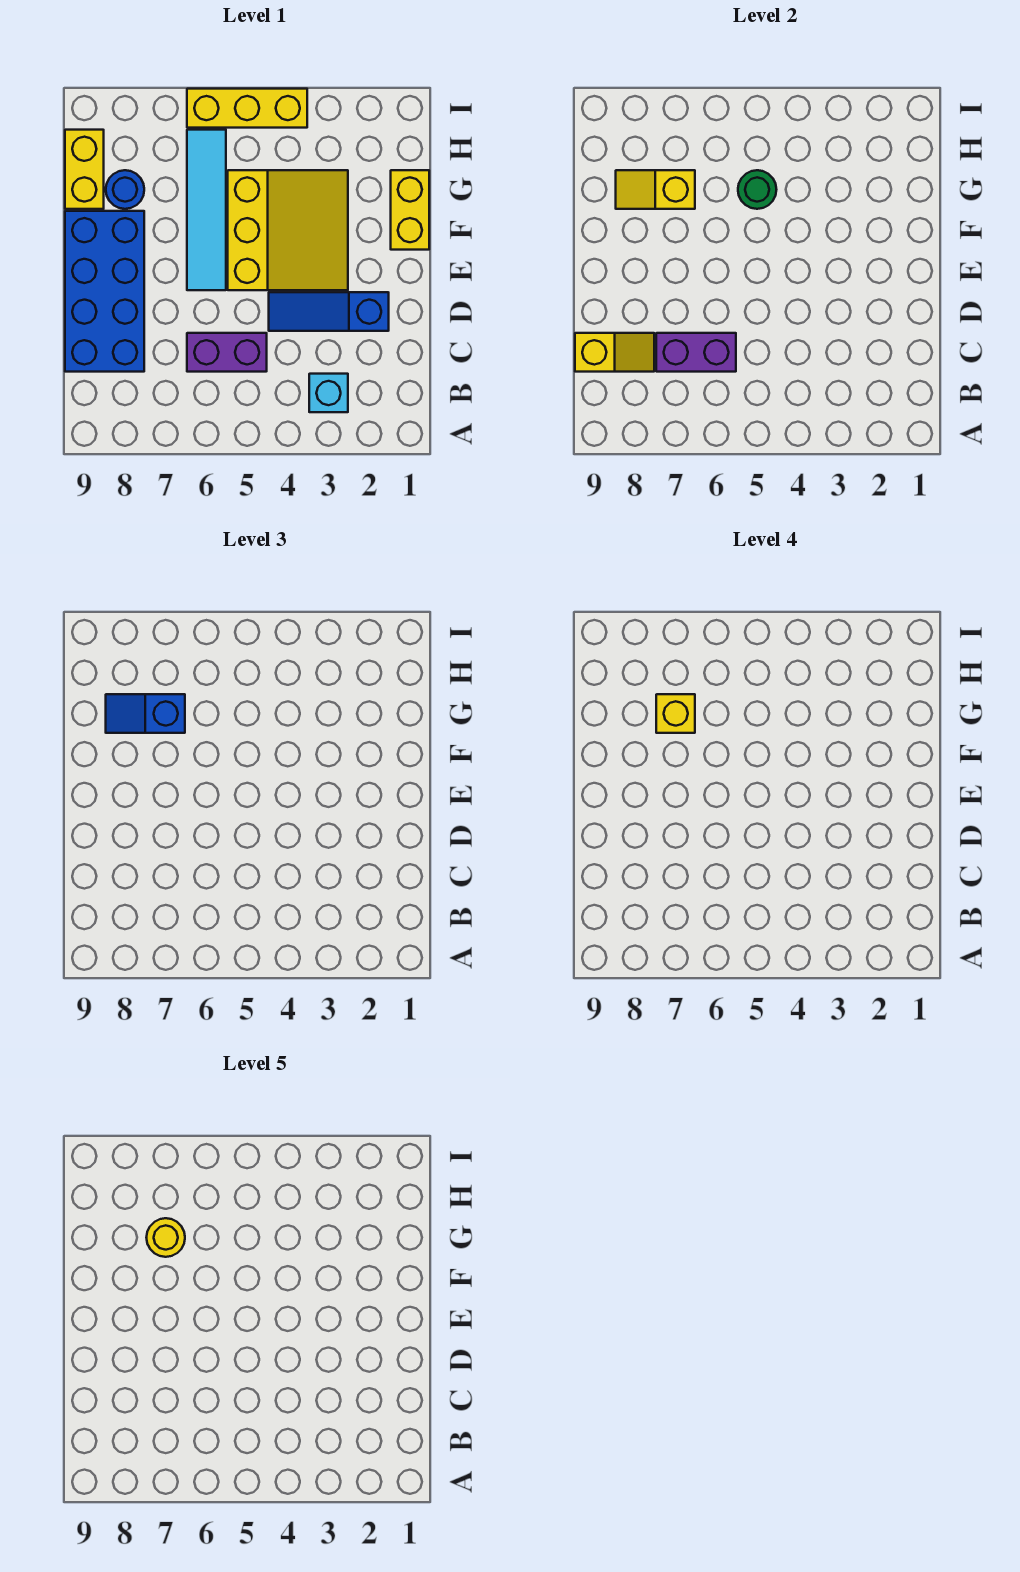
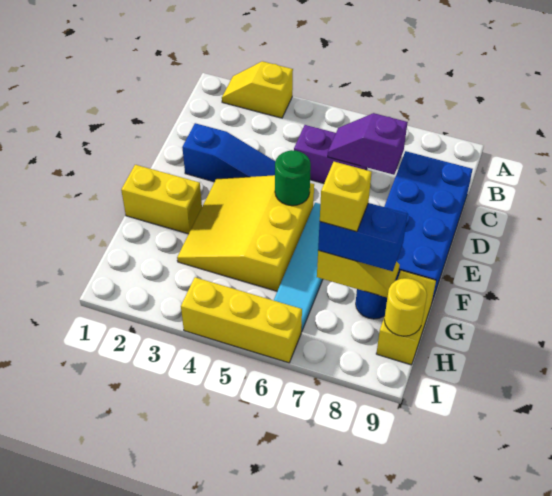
cyan brick B3 level 1 -> none
purple brick C6:C7 level 2 -> purple slope C6:C7 level 2 top 7
yellow slope C8:C9 level 2 top 9 -> yellow slope A2:A3 level 1 top 3
yellow brick F1:G1 level 1 -> yellow brick F1:F2 level 1
green round brick G5 level 2 -> green round brick E5 level 2
blue slope G7:G8 level 3 top 7 -> blue brick G7:G8 level 3
yellow round brick G7 level 5 -> yellow round brick H9 level 2

